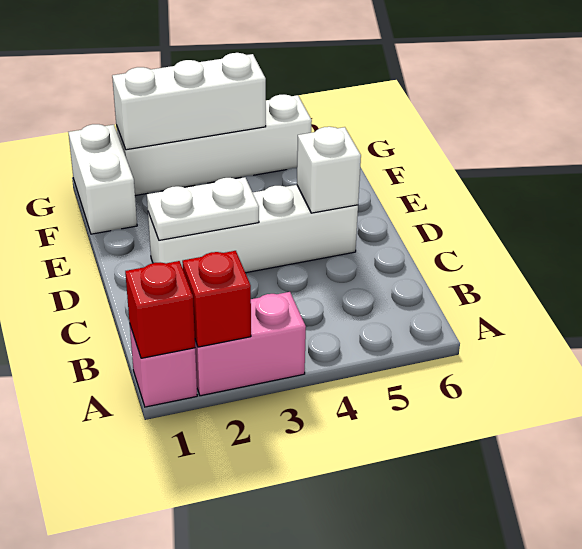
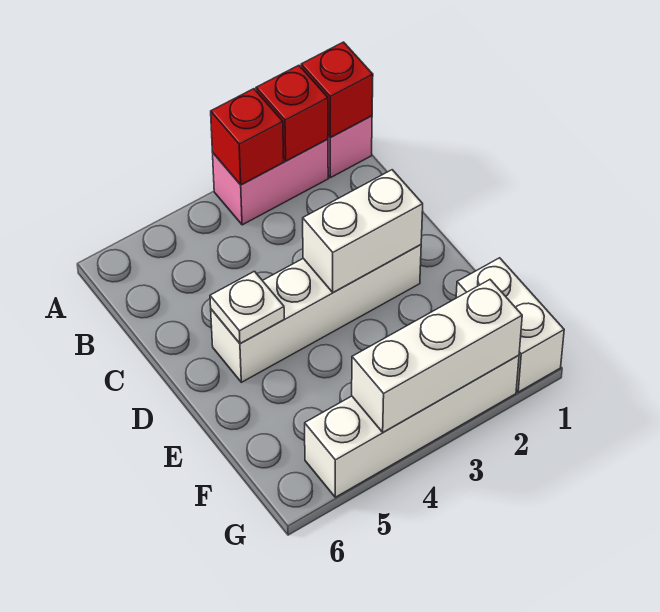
none -> red brick A3 level 2
white plate D2:D3 level 2 -> white brick D2:D3 level 2
white brick D5 level 2 -> white plate D5 level 2

